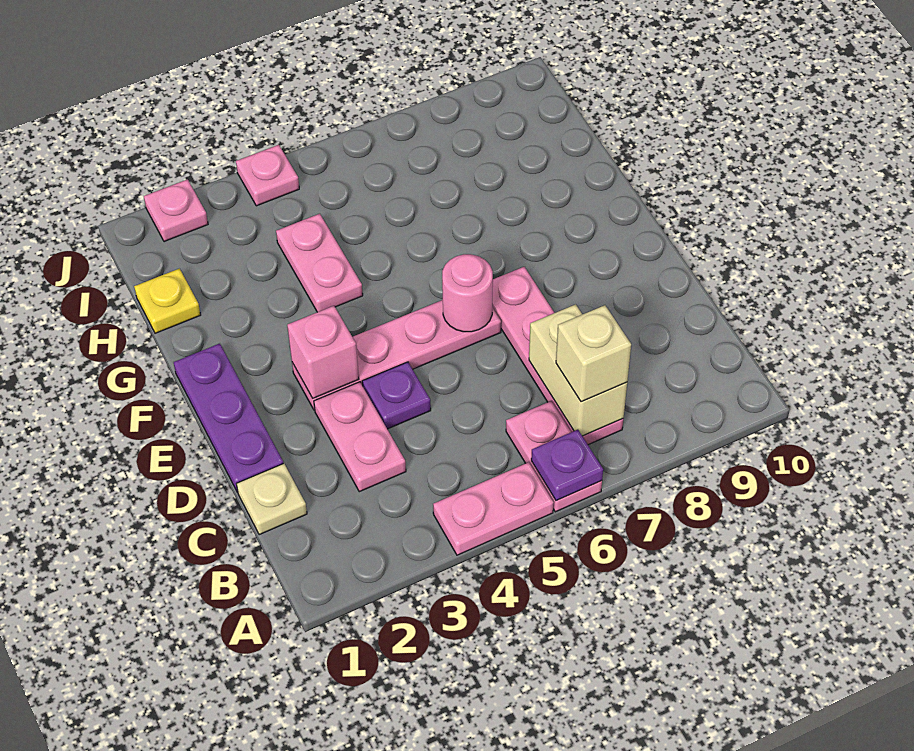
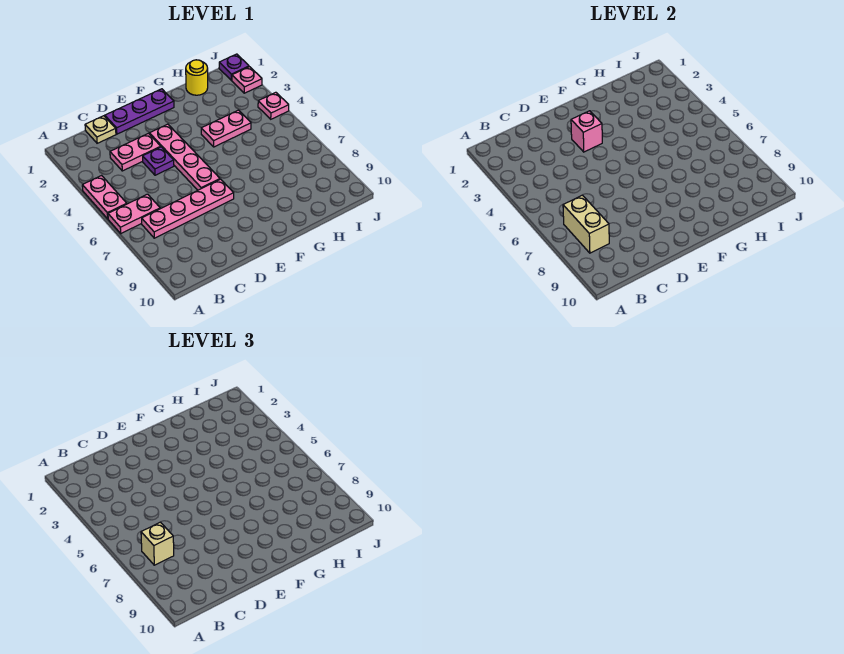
purple plate A6 level 2 -> purple plate J1 level 1
tan brick B7:C7 level 2 -> tan brick B7:B8 level 2
pink round brick E6 level 2 -> none
yellow plate H1 level 1 -> yellow round brick H1 level 1

